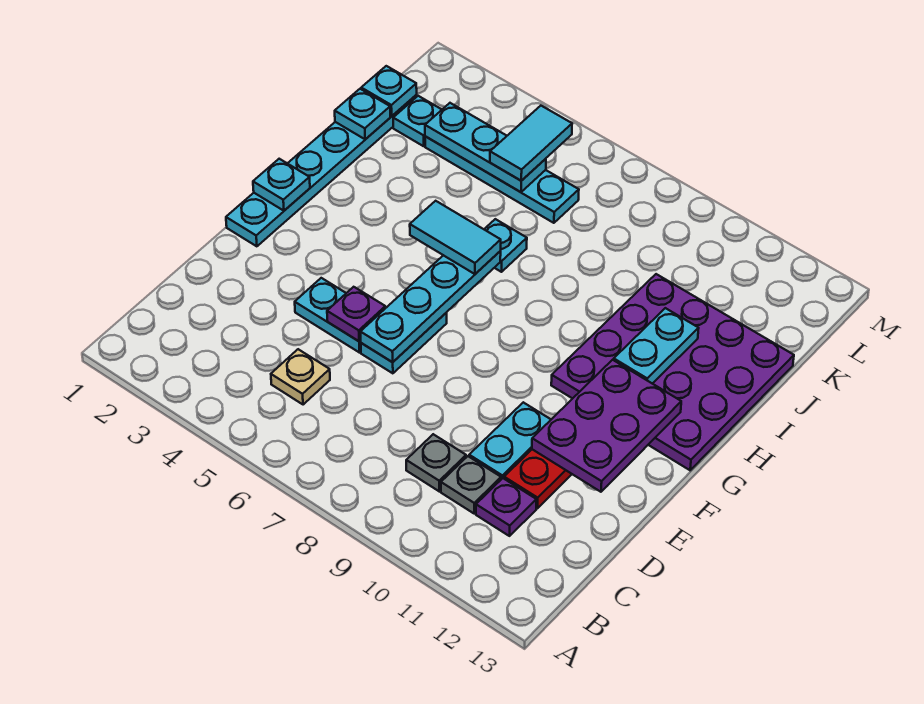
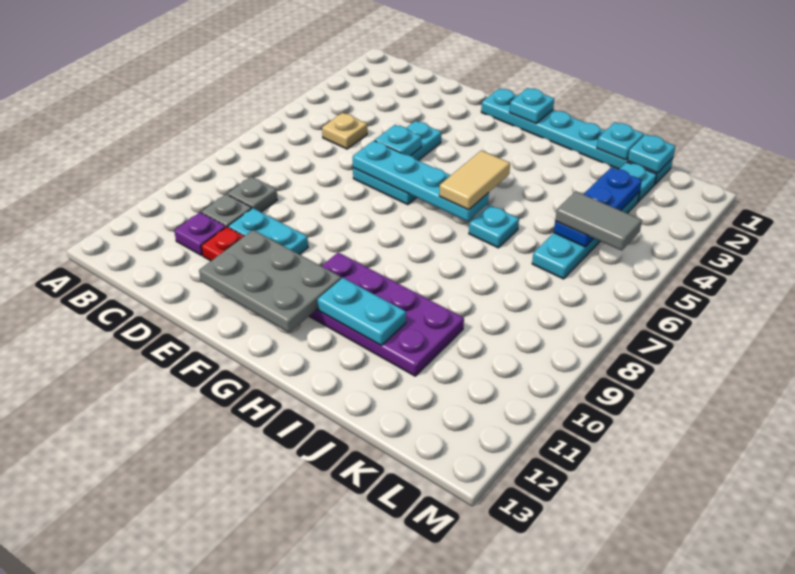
purple plate E5 level 2 -> cyan plate E5 level 2
purple plate E11:G12 level 2 -> grey plate E11:G12 level 2
purple plate G10:J13 level 1 -> purple plate G10:J11 level 1
cyan tile H5:H6 level 3 -> tan tile H5:H6 level 3
cyan plate K3:K5 level 2 -> blue plate K3:K5 level 2
cyan tile K5:L5 level 3 -> grey tile K5:L5 level 3

